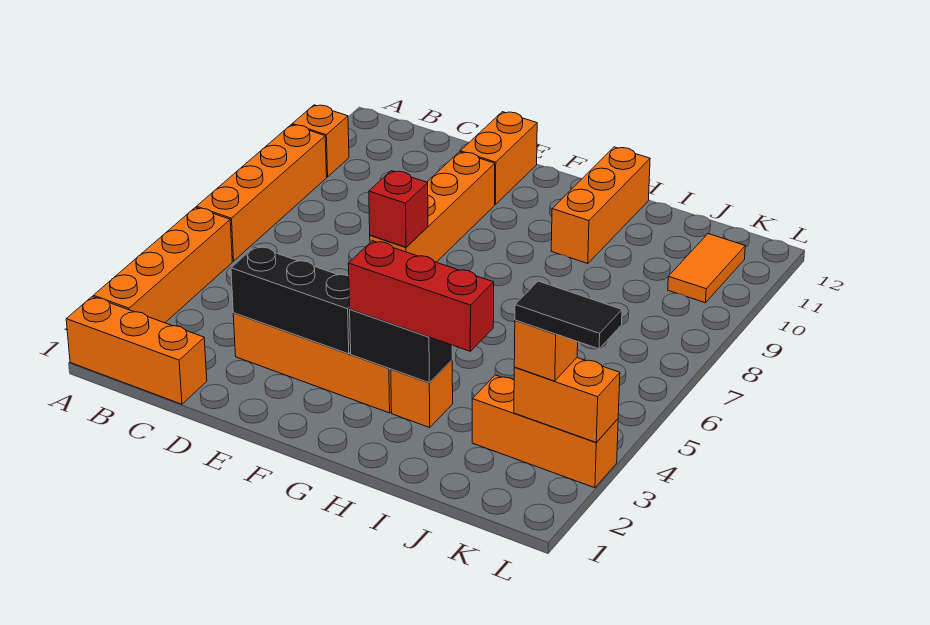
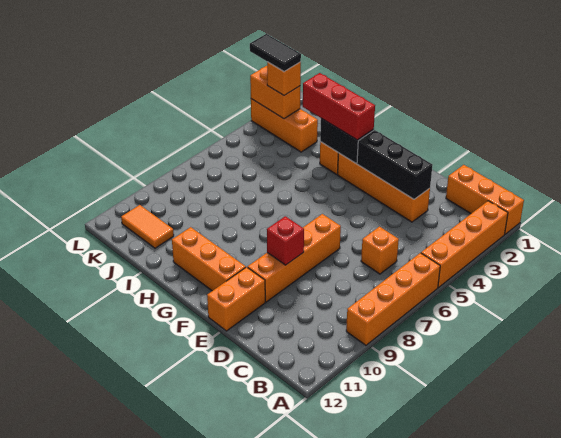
orange brick A10 level 1 -> orange brick C6 level 1
red brick E7 level 2 -> red brick E9 level 2
orange brick H10:H12 level 1 -> orange brick F11:H11 level 1
orange tile K10:K11 level 1 -> orange tile J11:K11 level 1

